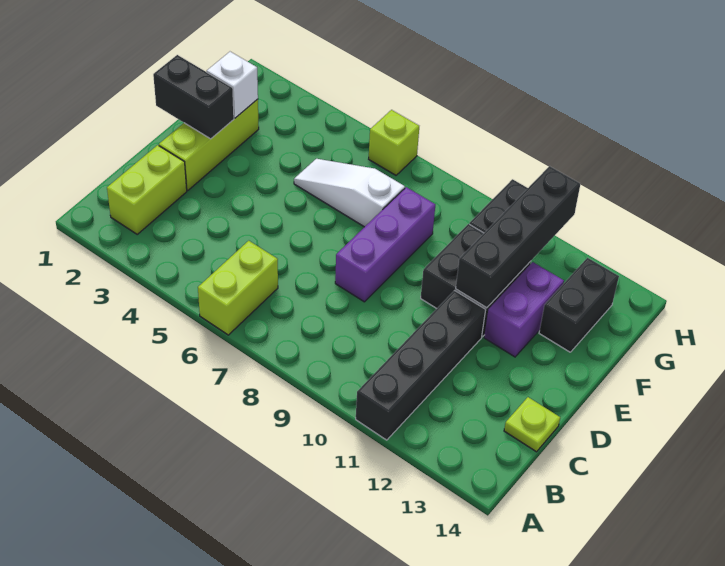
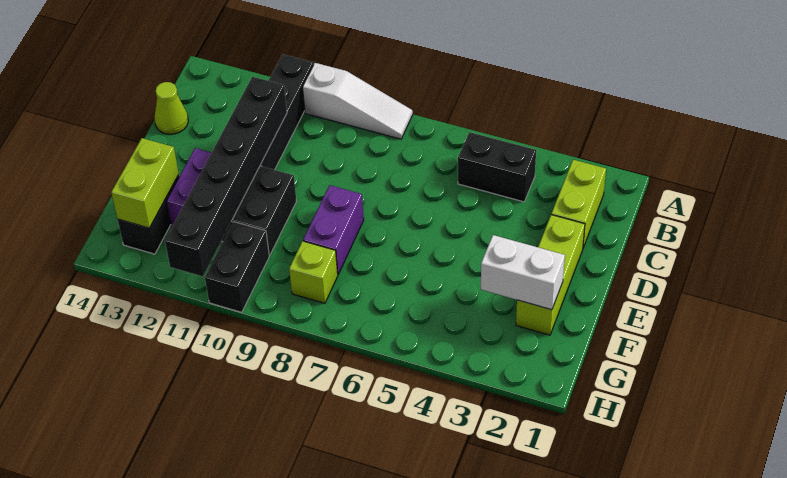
lime brick A6:B6 level 1 -> lime brick F13:G13 level 2
lime plate C14 level 1 -> lime cone C14 level 1
purple brick D8:F8 level 1 -> purple brick E8:F8 level 1
black brick E1:E2 level 2 -> black brick B4:B5 level 1
black brick E11:H11 level 2 -> black brick C11:H11 level 2
white brick F2 level 2 -> white brick F2:F3 level 2
white slope F5:F7 level 1 top 7 -> white slope A8:A10 level 1 top 10
lime brick H6 level 1 -> lime brick G8 level 1

